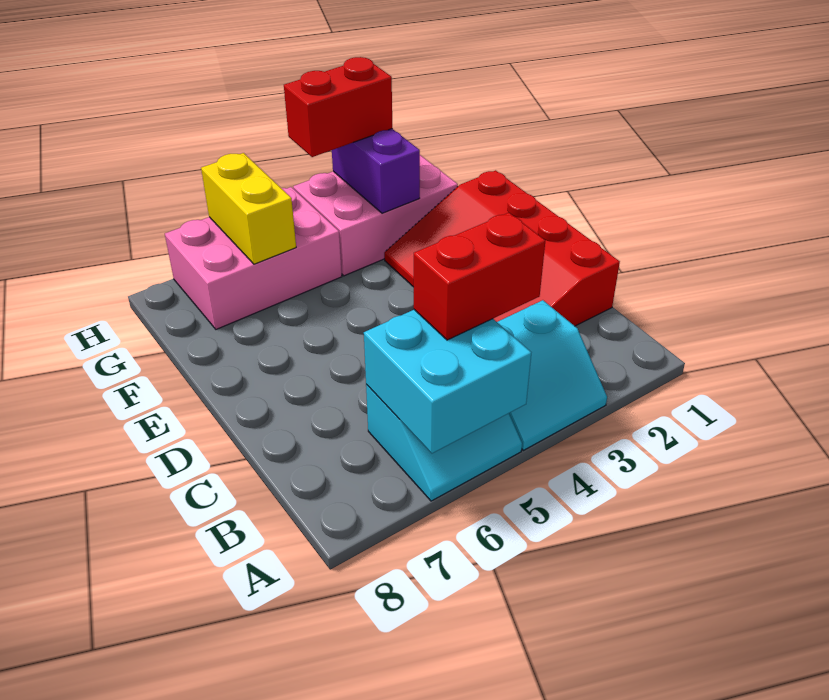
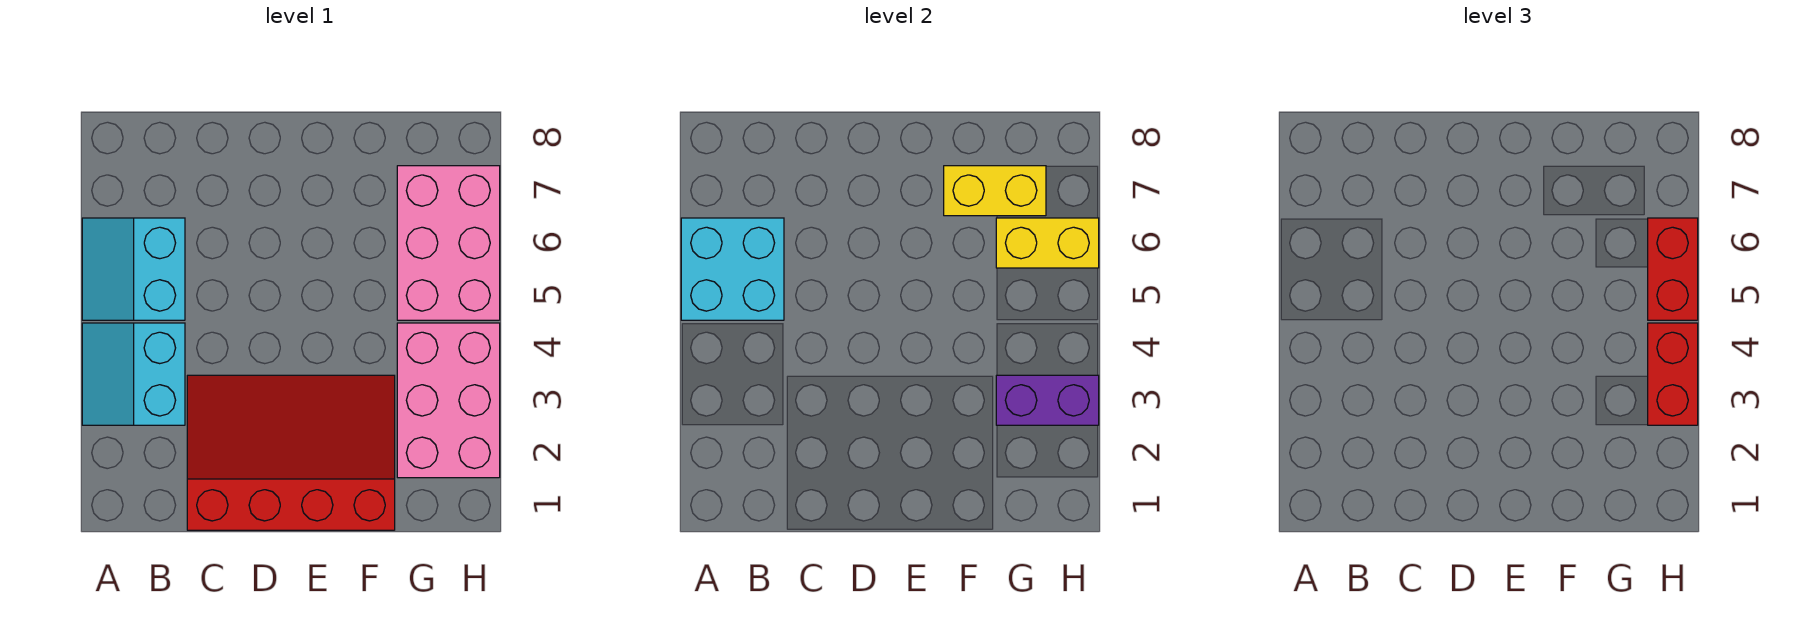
red brick B4:B5 level 3 -> red brick H5:H6 level 3
none -> yellow brick F7:G7 level 2

